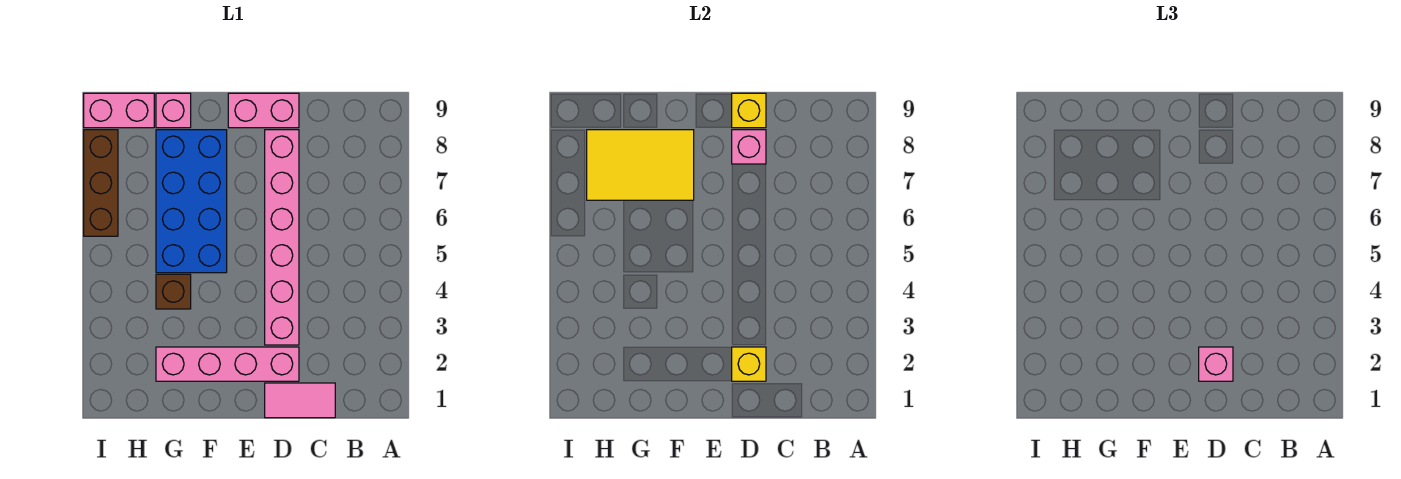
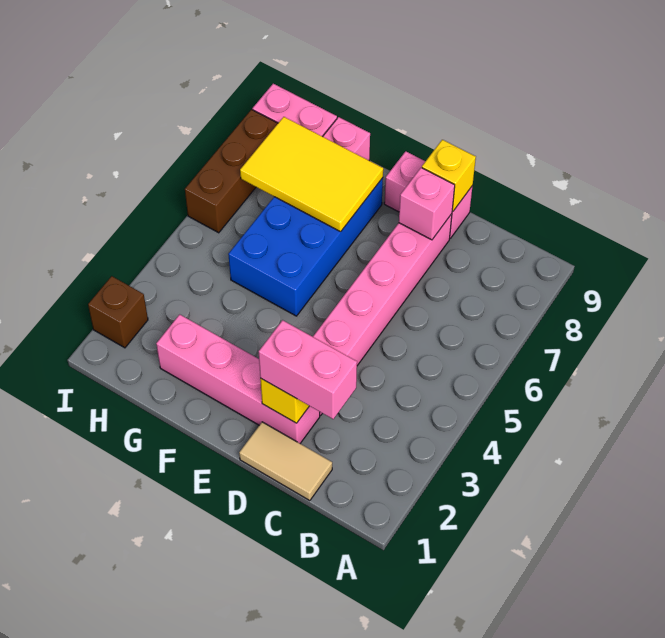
pink tile C1:D1 level 1 -> tan tile C1:D1 level 1
pink brick D2 level 3 -> pink brick C2:D2 level 3
brown brick G4 level 1 -> brown brick I2 level 1

